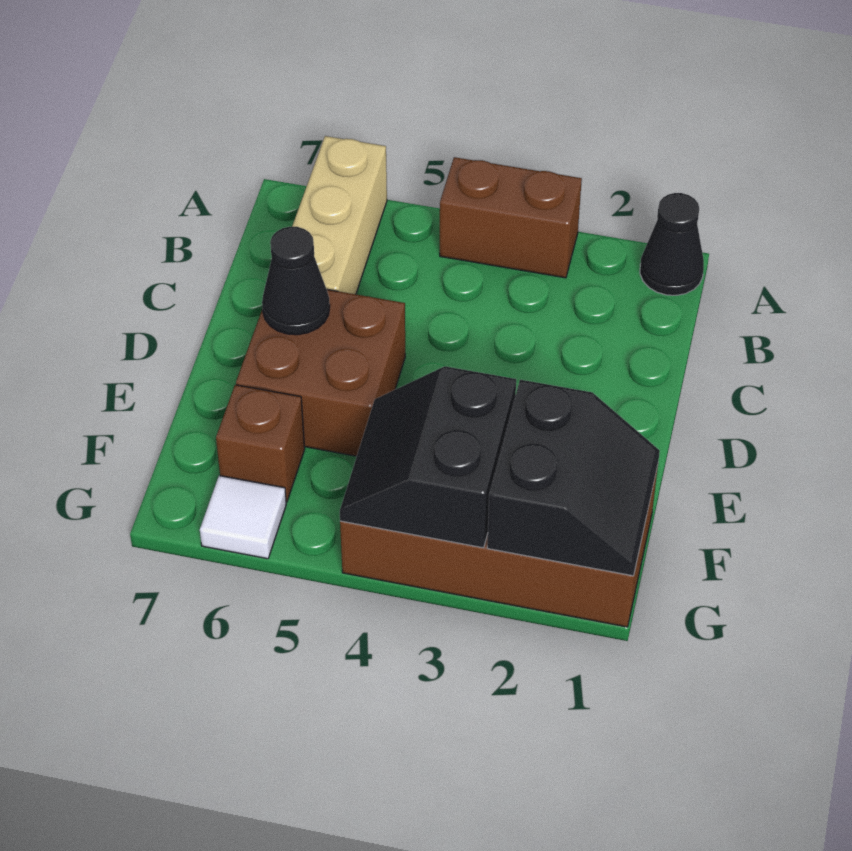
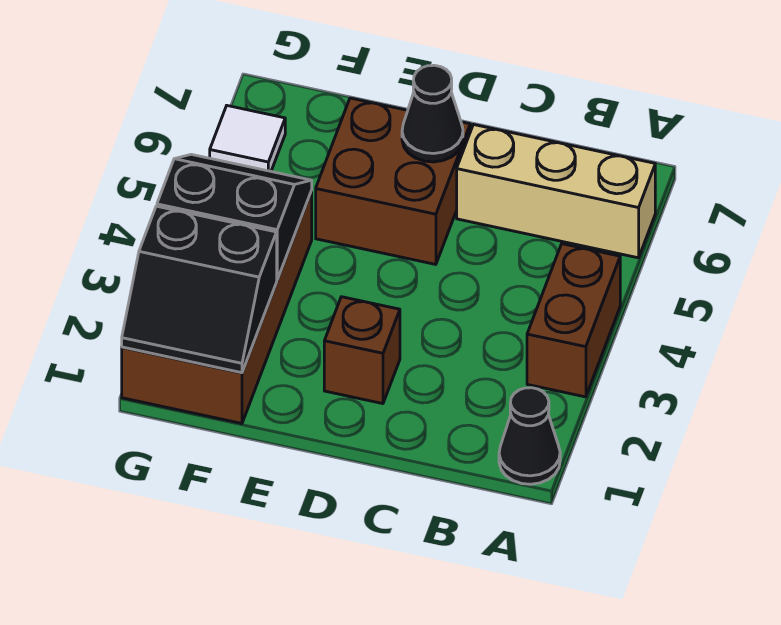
brown brick F6 level 1 -> brown brick D2 level 1

